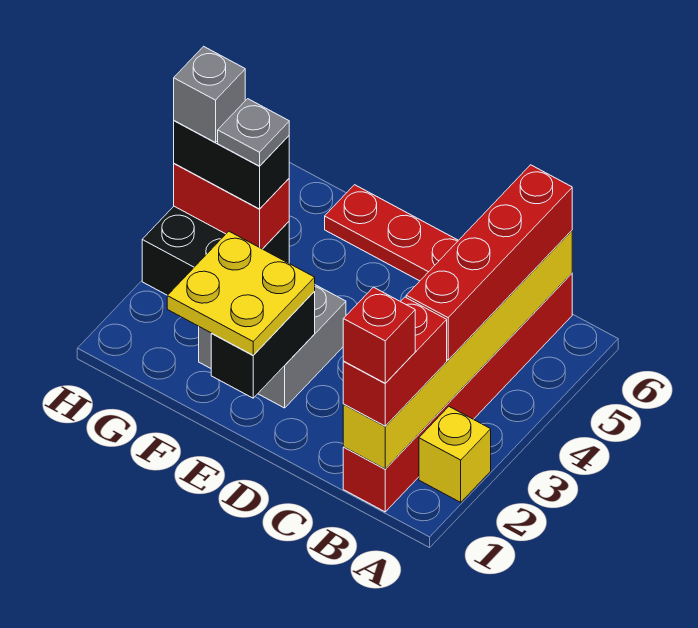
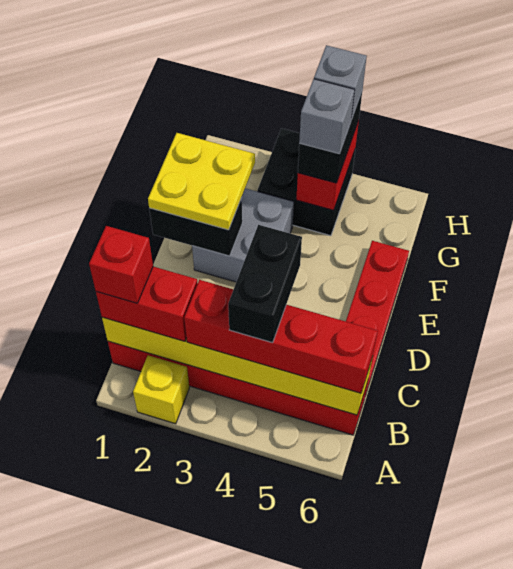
none -> black brick B4:C4 level 4
grey plate G4 level 4 -> grey brick G4 level 4

